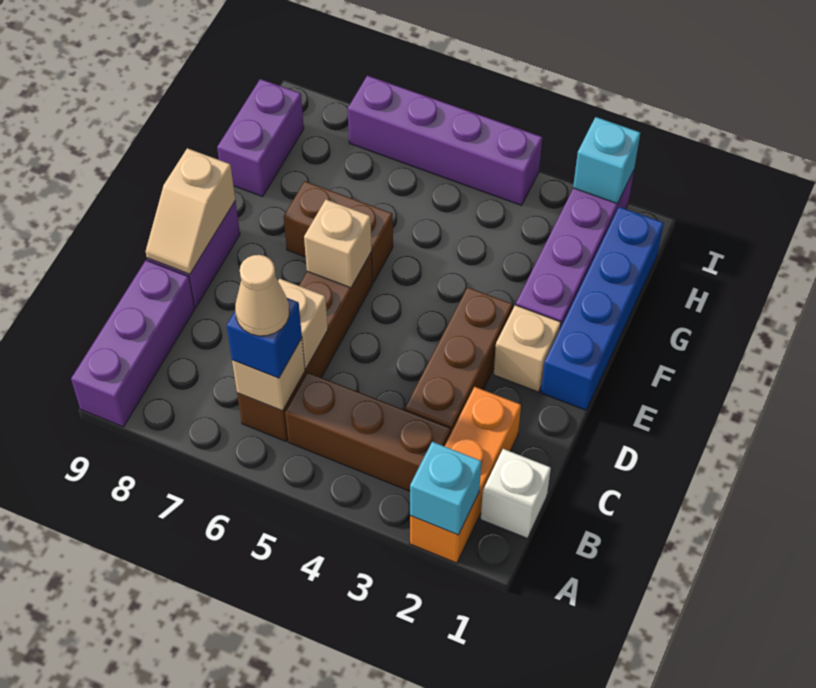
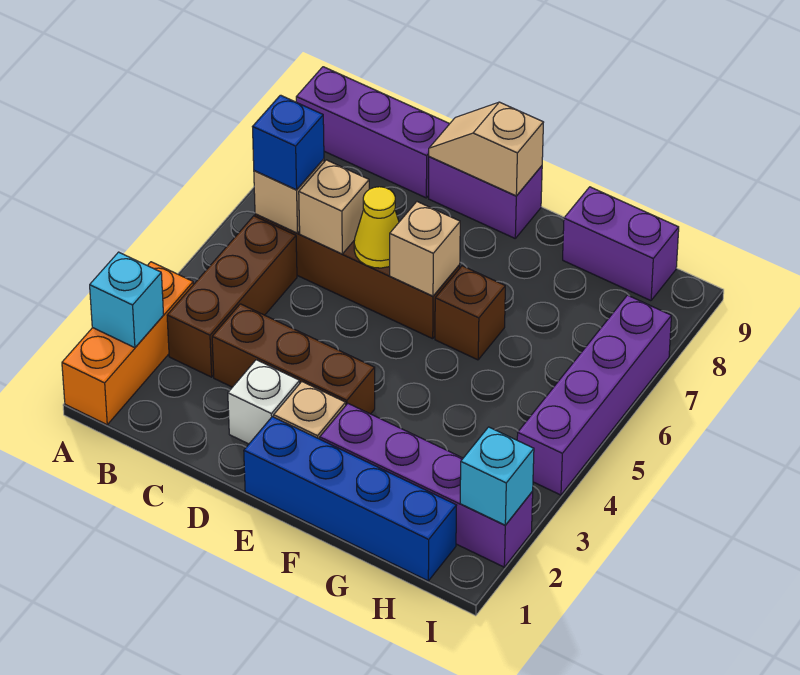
orange brick A2:C2 level 1 -> orange brick A1:A3 level 1
white brick B1 level 1 -> white brick D2 level 1
tan cone B6 level 4 -> none
none -> yellow cone D6 level 2
brown brick F6:F7 level 1 -> brown brick F6 level 1

